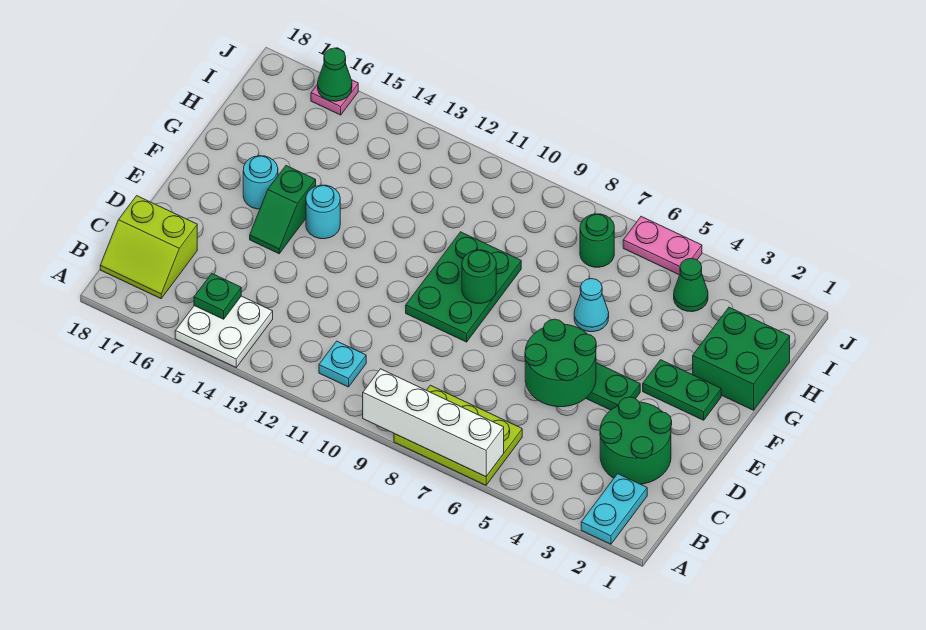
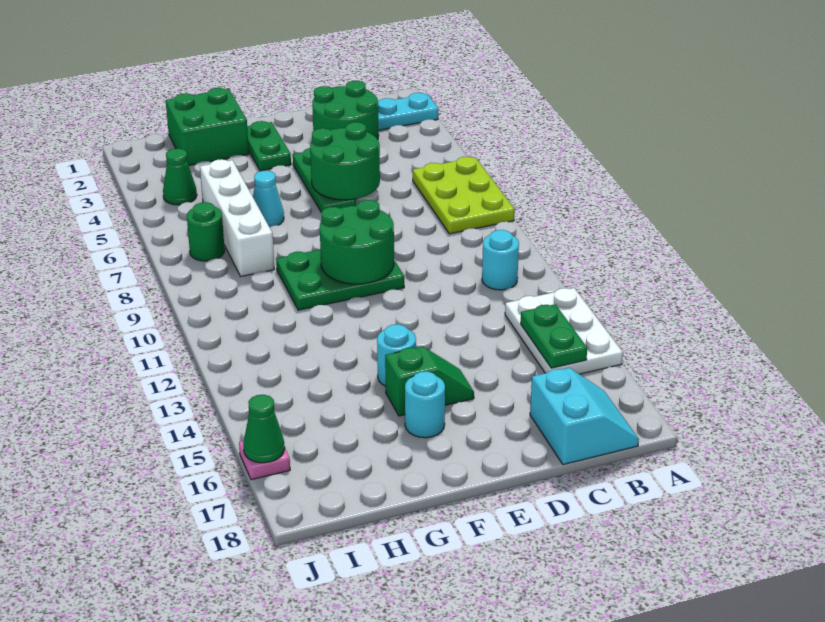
white brick A6:A9 level 2 -> white brick H5:H8 level 1
white plate A14:B15 level 1 -> white plate A13:B15 level 1
cyan plate B11 level 1 -> cyan round brick B11 level 1
green plate B15 level 2 -> green plate B14:B15 level 2
lime slope B17:C18 level 1 top C -> cyan slope B17:C18 level 1 top C
green round brick F9 level 2 -> green round brick E9:F10 level 2
pink plate J5:J6 level 1 -> none

